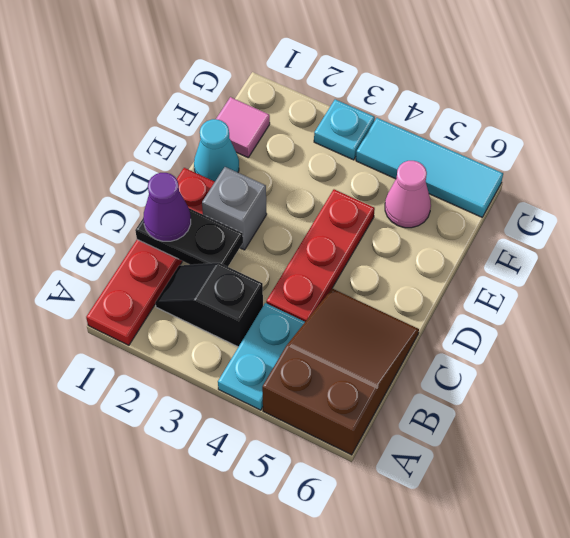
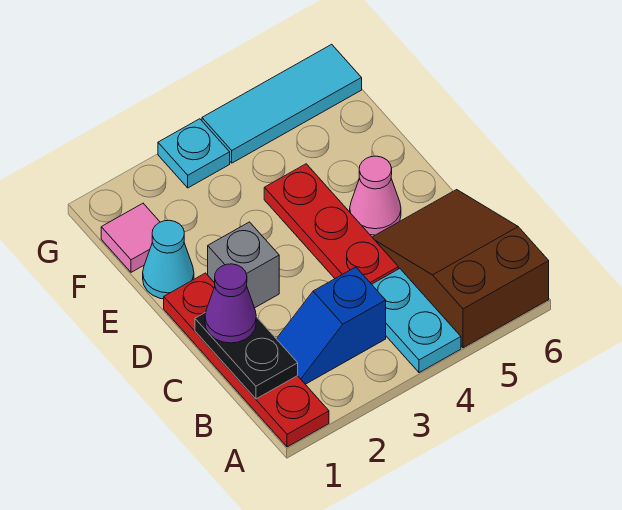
black slope B2:B3 level 1 top 3 -> blue slope B2:B3 level 1 top 3
black plate C1:C2 level 2 -> black plate B1:C1 level 2
pink cone F5 level 1 -> pink cone D5 level 1

